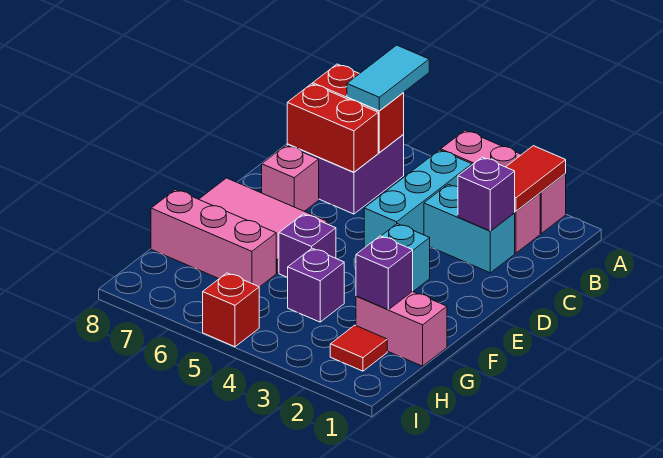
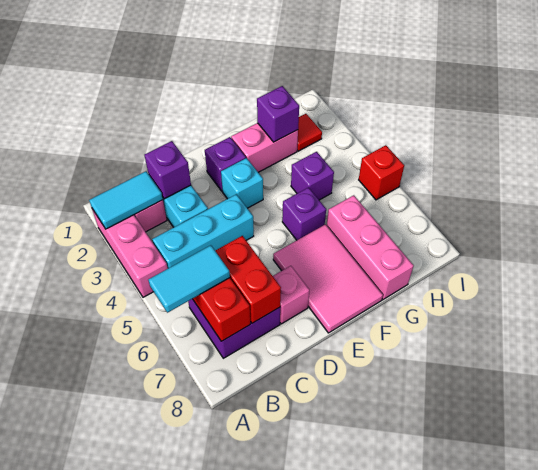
red tile A2:B2 level 2 -> cyan tile A2:B2 level 2
none -> purple brick E2 level 1
pink brick G1:G2 level 1 -> pink brick F2:G2 level 1

